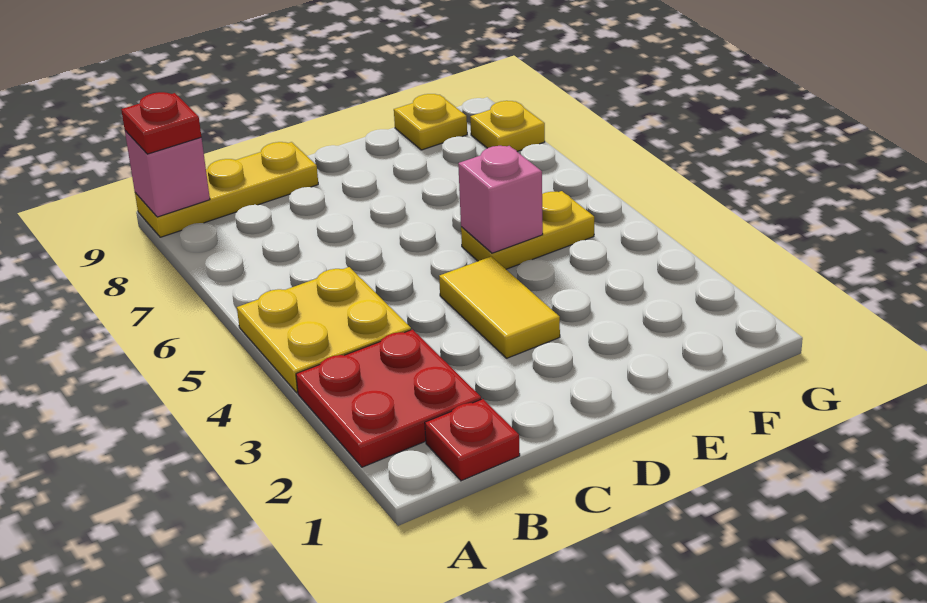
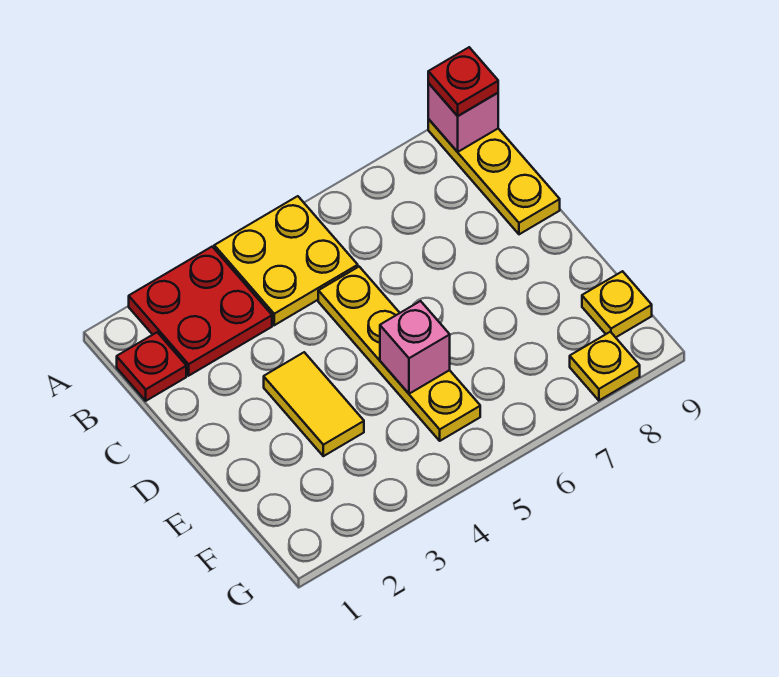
yellow tile D3:D4 level 1 -> yellow tile D3:E3 level 1
yellow plate E5:F5 level 1 -> yellow plate C5:F5 level 1

